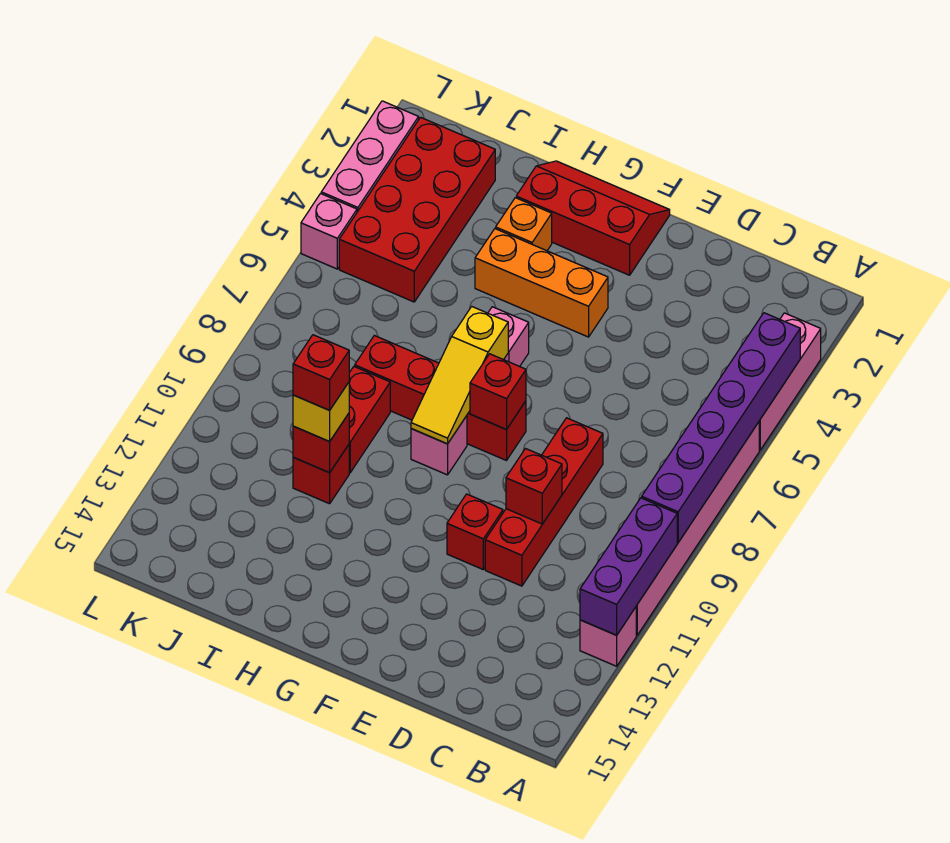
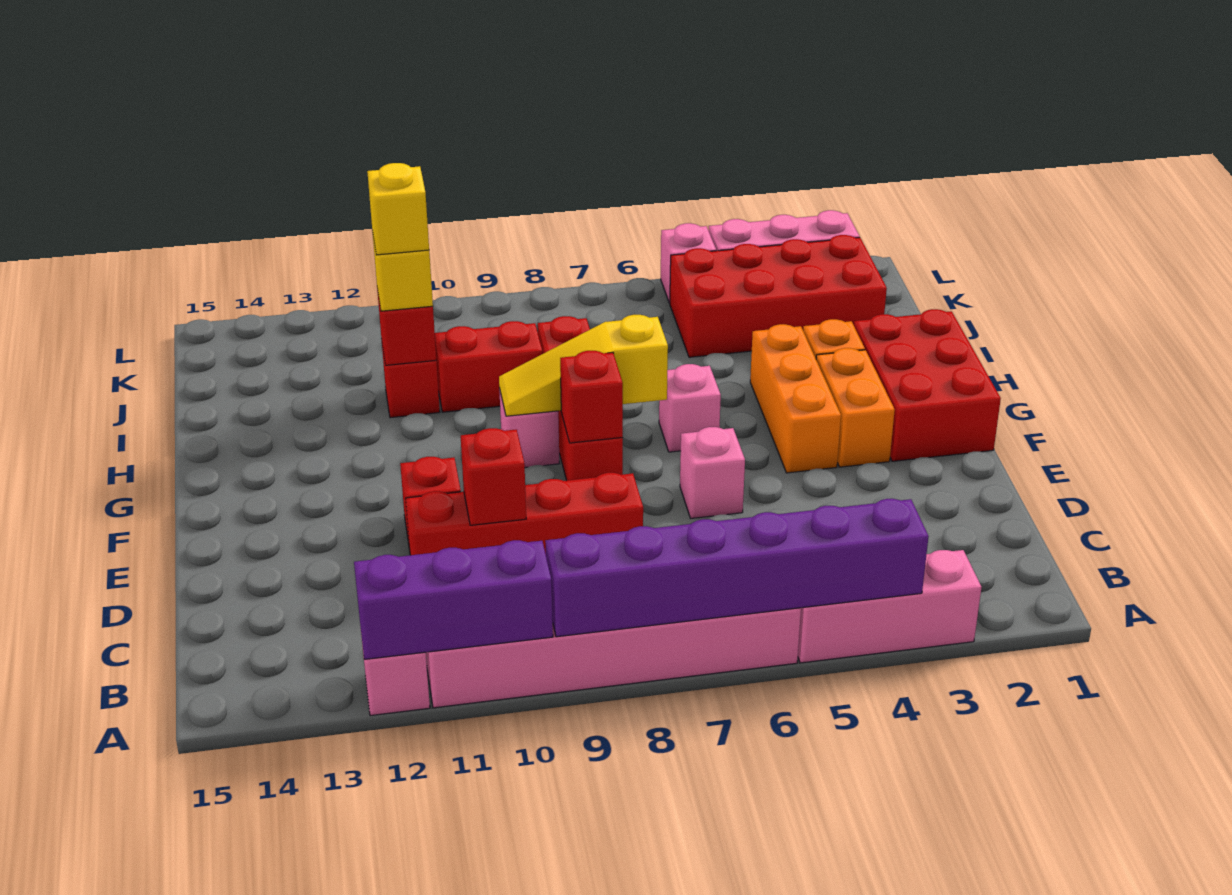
none -> pink brick E6 level 1
red slope F1:H2 level 1 top 2 -> red brick F1:H2 level 1
none -> orange brick F3:G3 level 1
red brick I11 level 4 -> yellow brick I11 level 4

